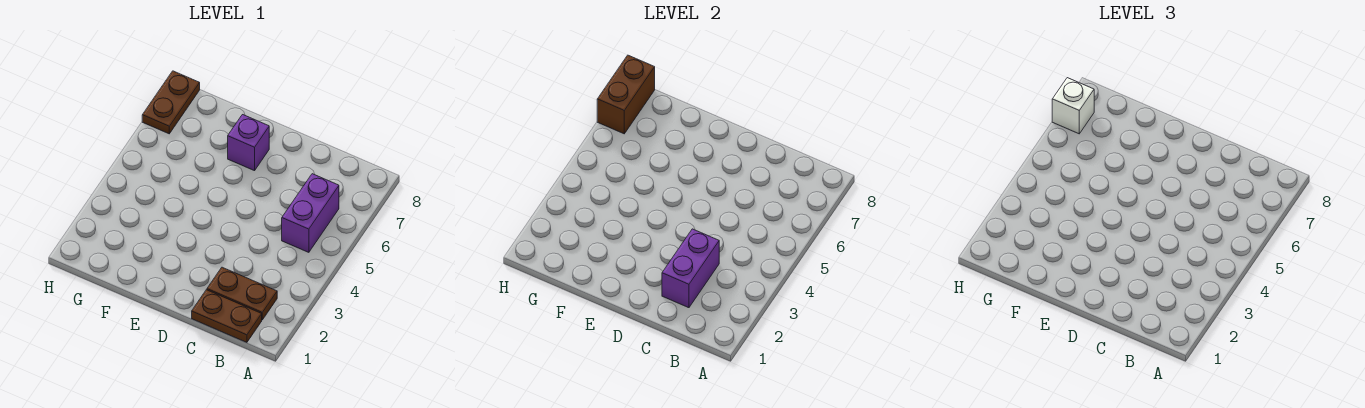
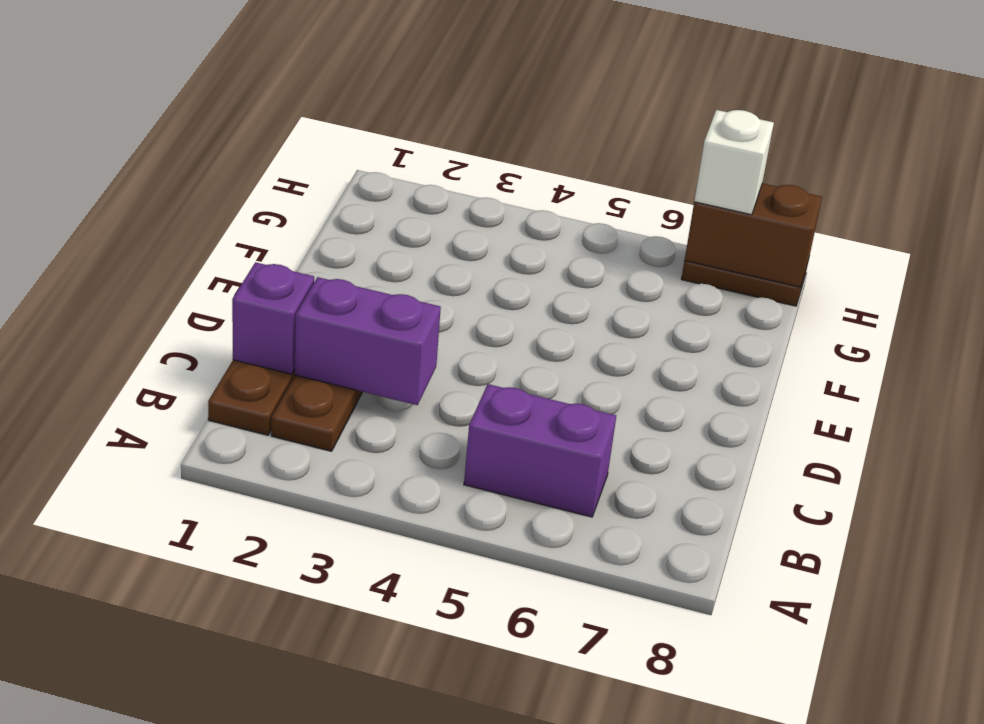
purple brick E7 level 1 -> purple brick C1 level 2

